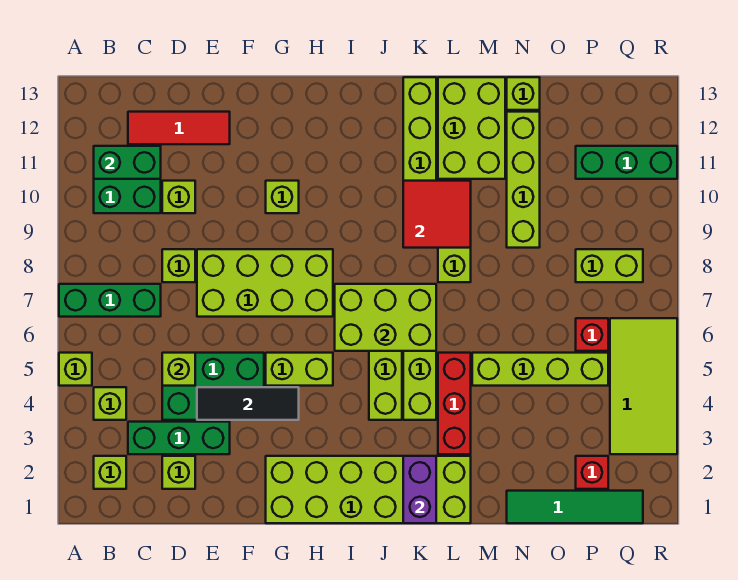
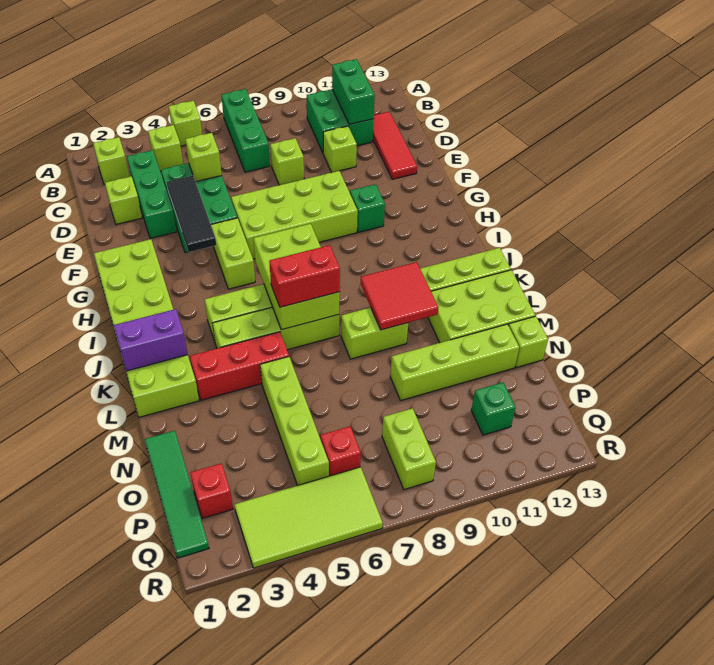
lime brick E7:H8 level 1 -> lime brick F6:G9 level 1
lime brick G10 level 1 -> green brick G10 level 1
none -> red brick K6:K7 level 3
green brick P11:R11 level 1 -> green brick P11 level 1

